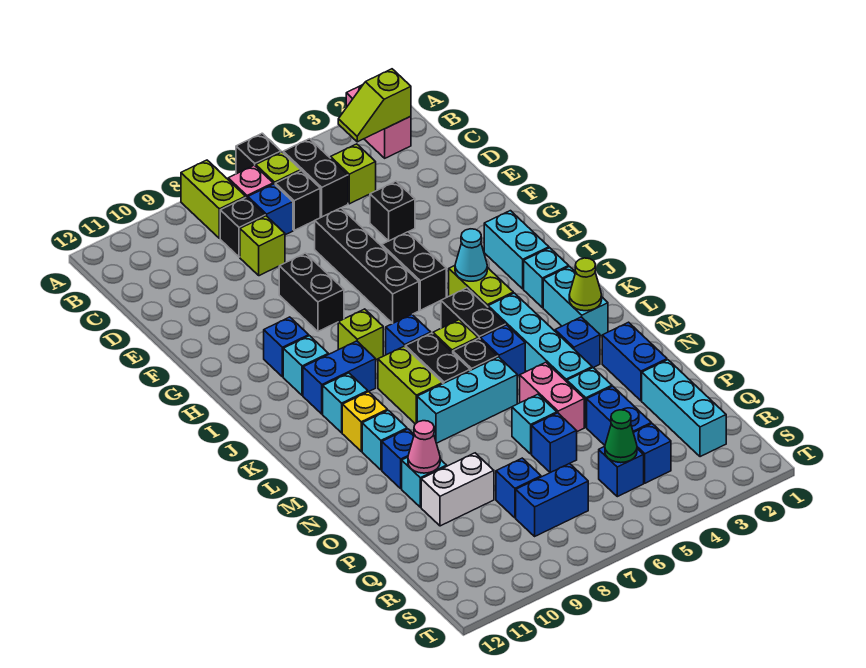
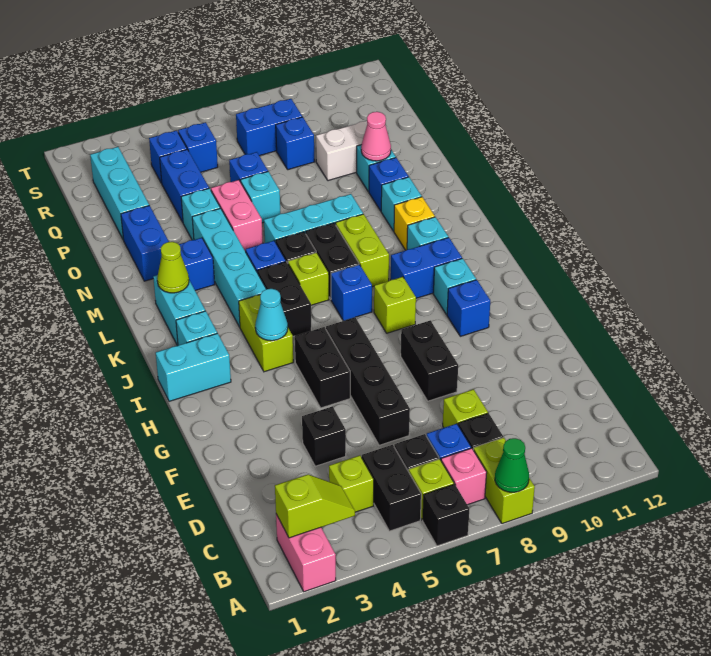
cyan brick H2:I2 level 1 -> cyan brick I1:I2 level 1
green cone R5 level 2 -> green cone A8 level 2

